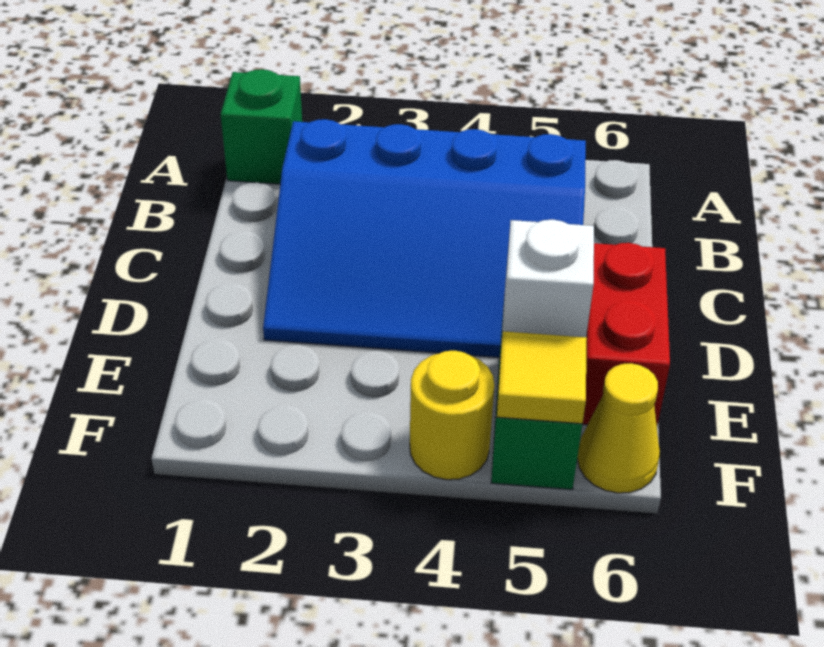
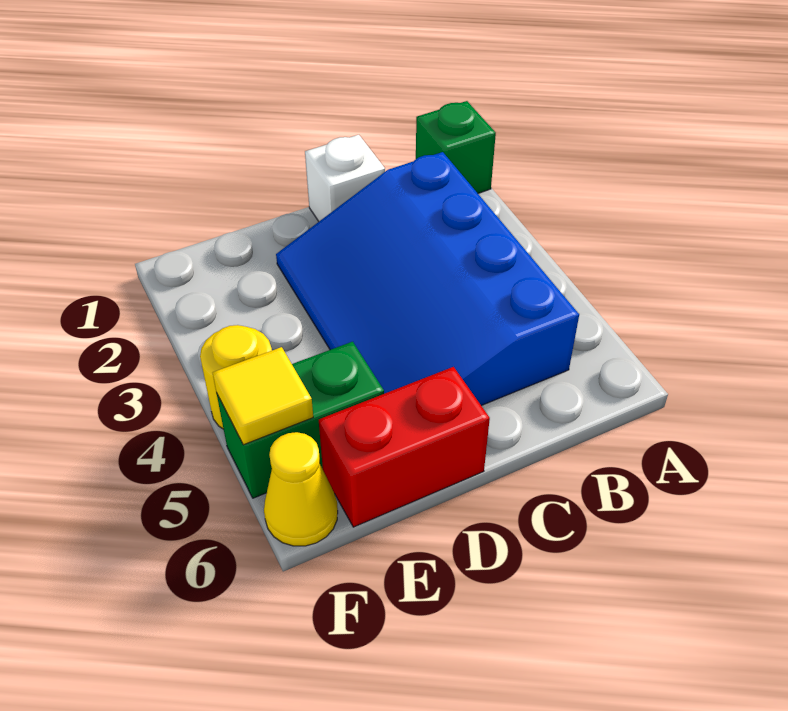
white brick E5 level 2 -> white brick C1 level 1

